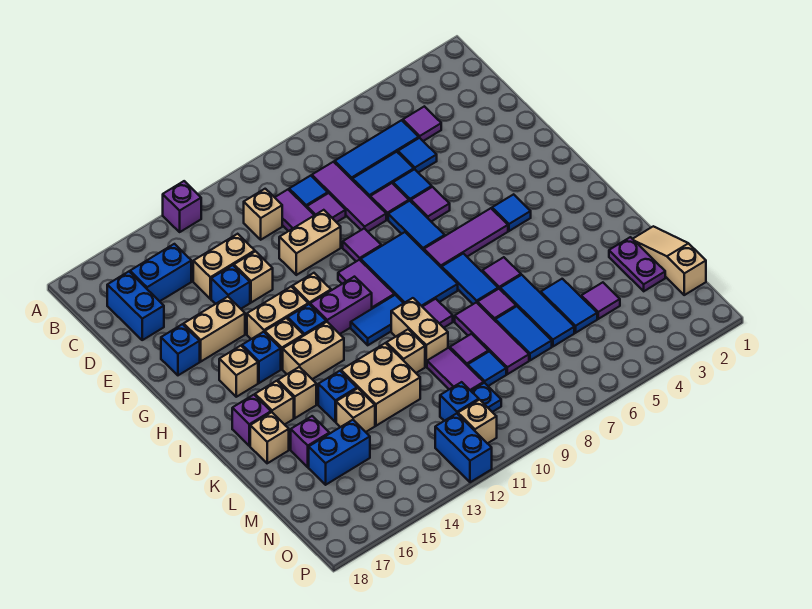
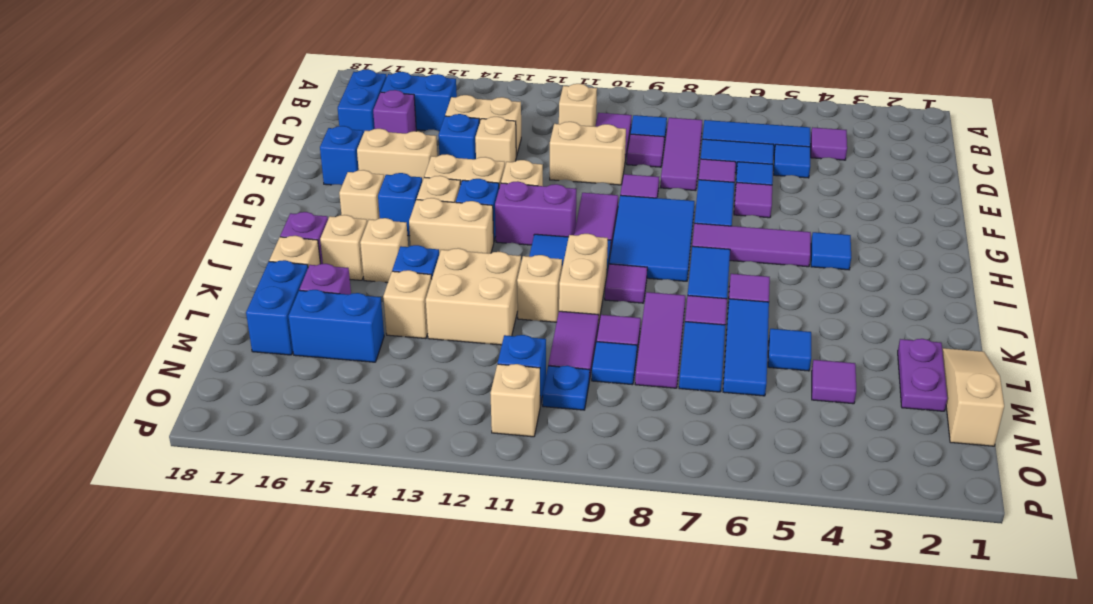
purple brick A13 level 1 -> purple brick D16 level 1
blue tile L5:M5 level 1 -> blue tile L5 level 1
blue brick O12:P12 level 1 -> blue brick L17:M17 level 1

